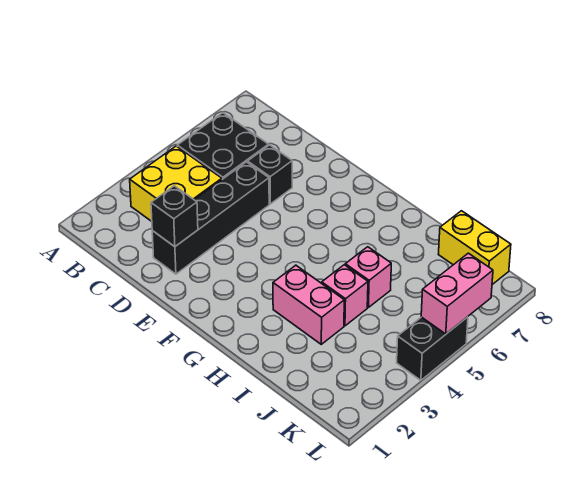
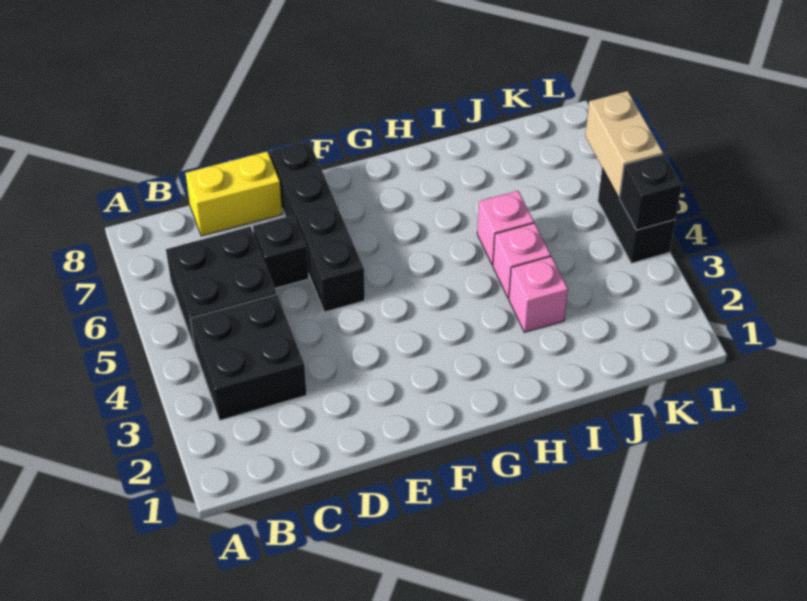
yellow brick B3:C4 level 1 -> black brick B3:C4 level 1
black brick D2:D5 level 1 -> black brick E5:E8 level 1
black brick D2 level 2 -> black brick L4 level 2
pink brick H3:I3 level 1 -> pink brick I3 level 1
yellow brick J8:K8 level 1 -> yellow brick C8:D8 level 1
pink brick L5:L6 level 2 -> tan brick L5:L6 level 2

